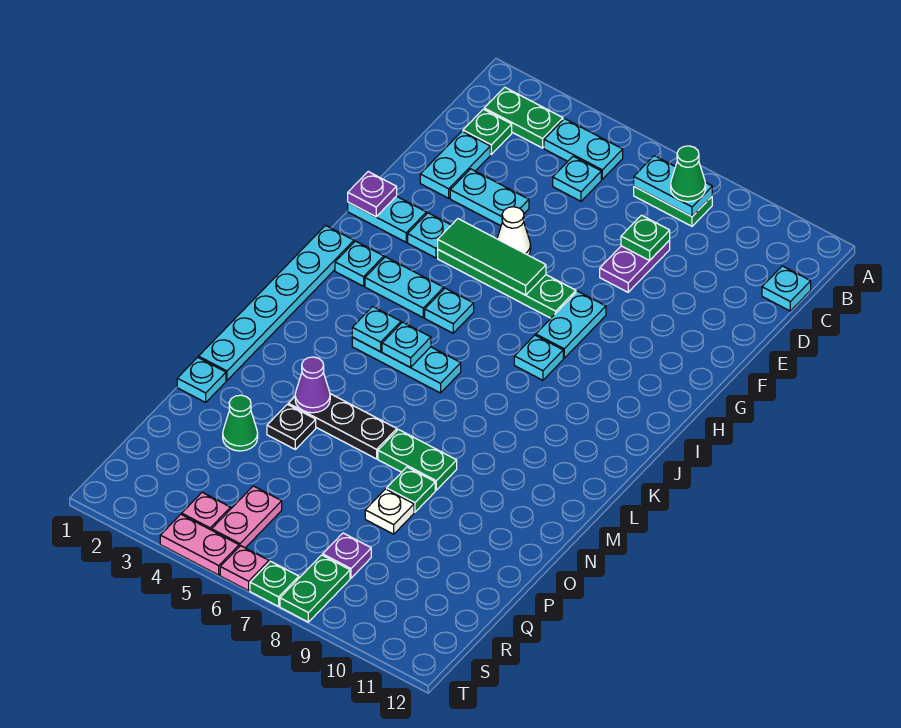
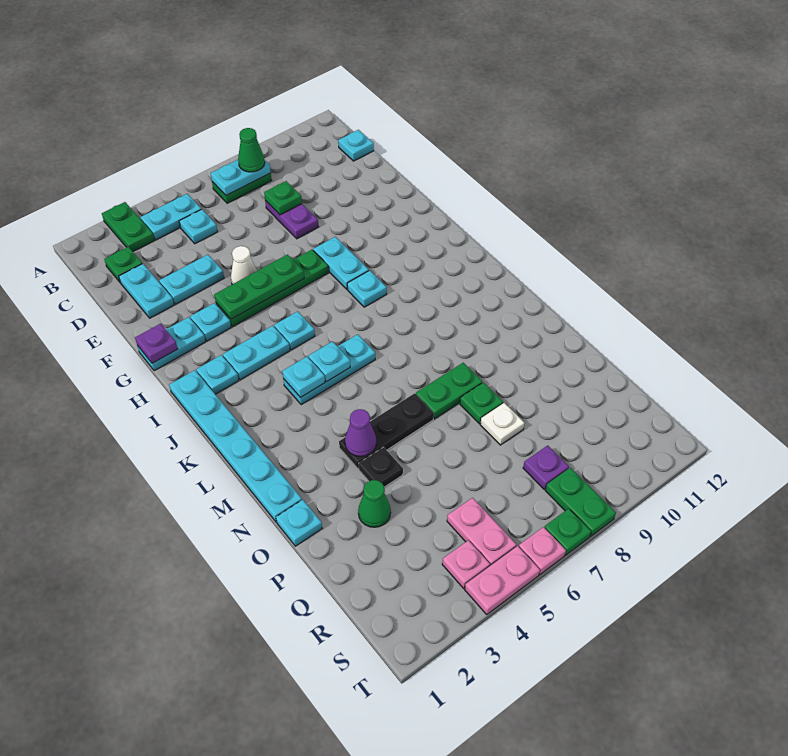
green plate B2:B3 level 1 -> green plate A3:B3 level 1
green tile G4:G6 level 2 -> green plate G4:G6 level 2

